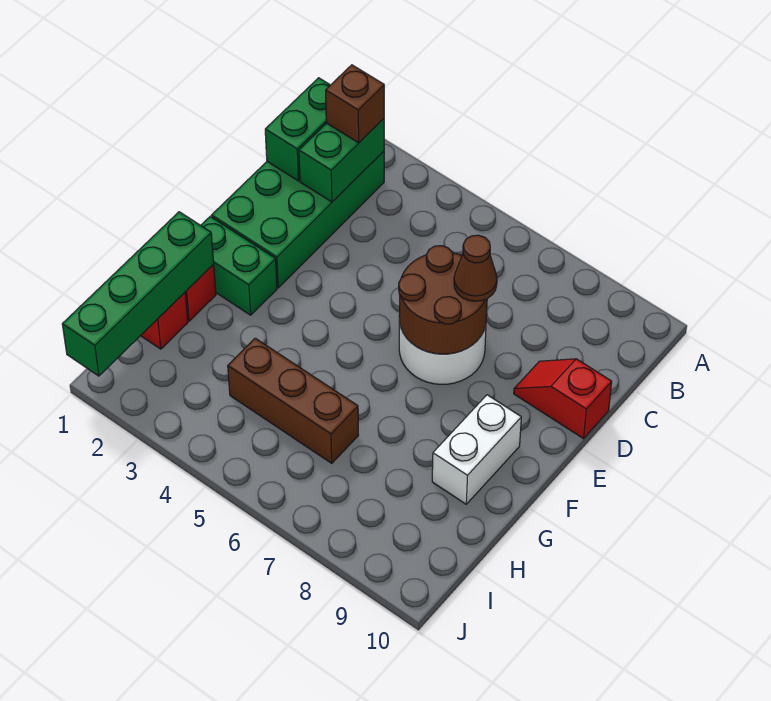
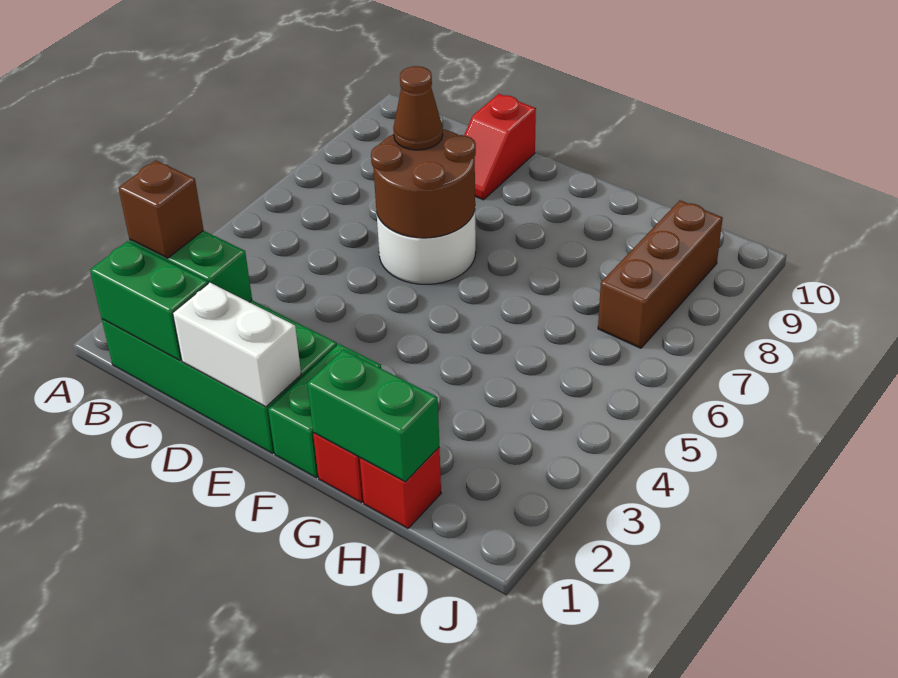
white brick F9:G9 level 1 -> white brick D1:E1 level 2
green brick G1:J1 level 2 -> green brick G1:H1 level 2
brown brick H4:H6 level 1 -> brown brick I7:I9 level 1

